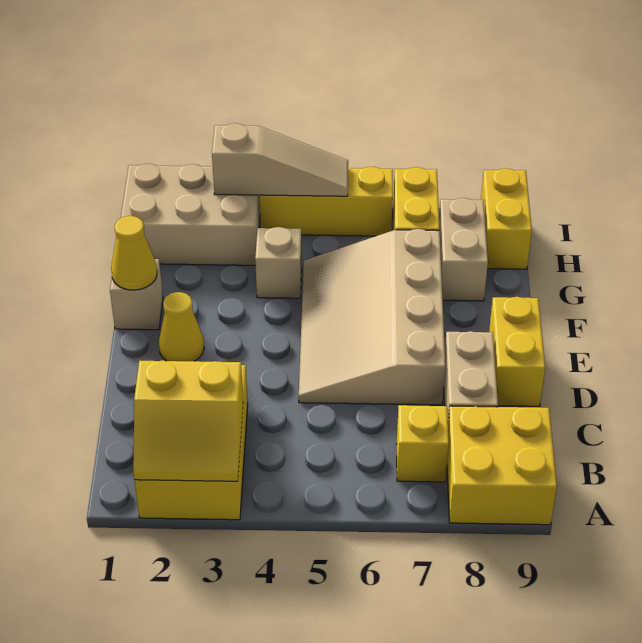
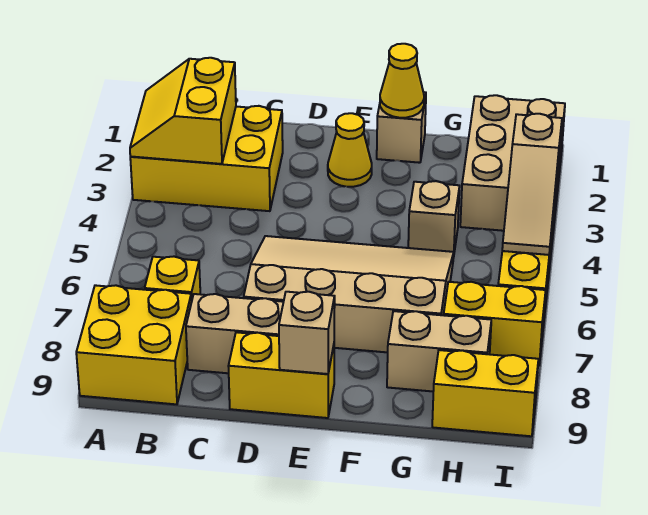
none -> tan brick E9 level 2

